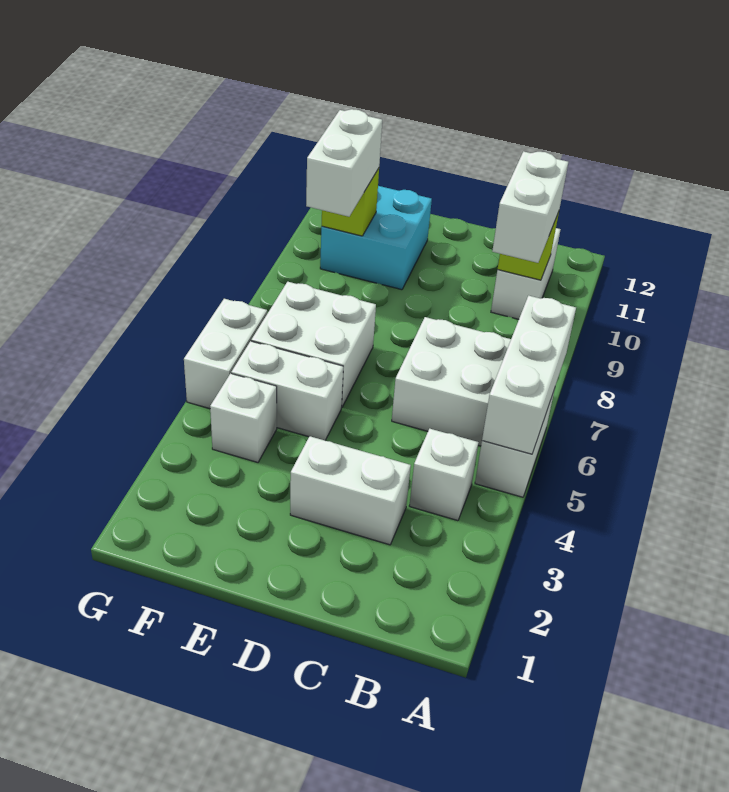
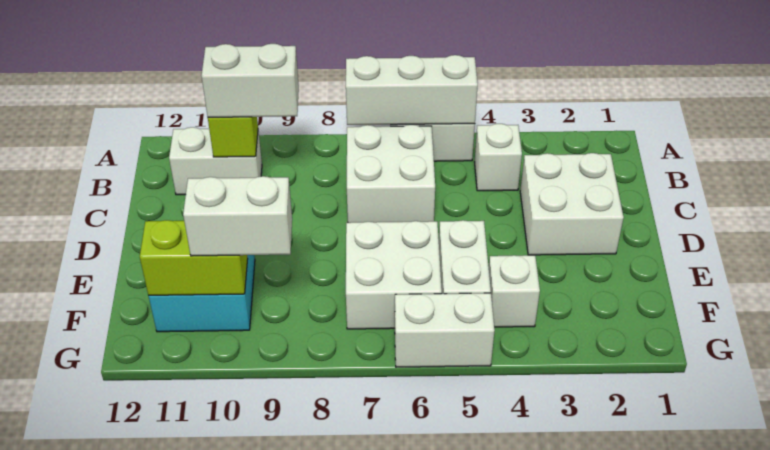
white brick C3:D3 level 1 -> white brick C2:D3 level 1
lime brick F10 level 2 -> lime brick F10:F11 level 2

